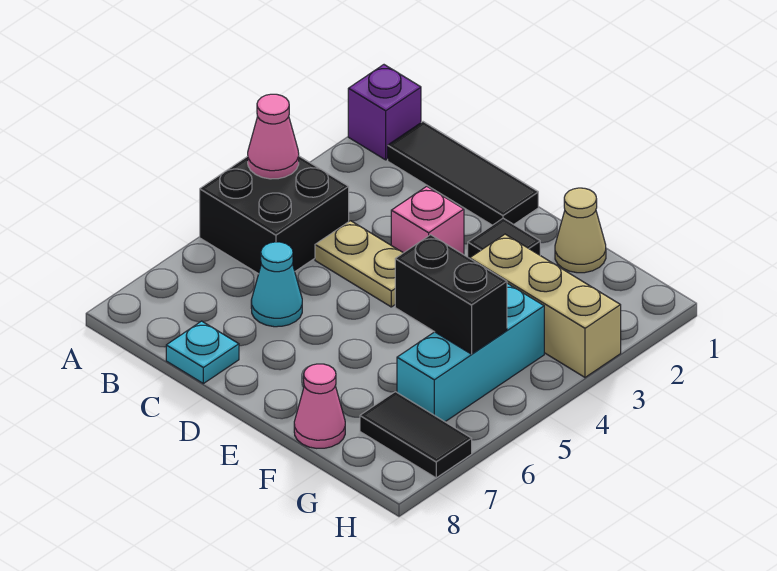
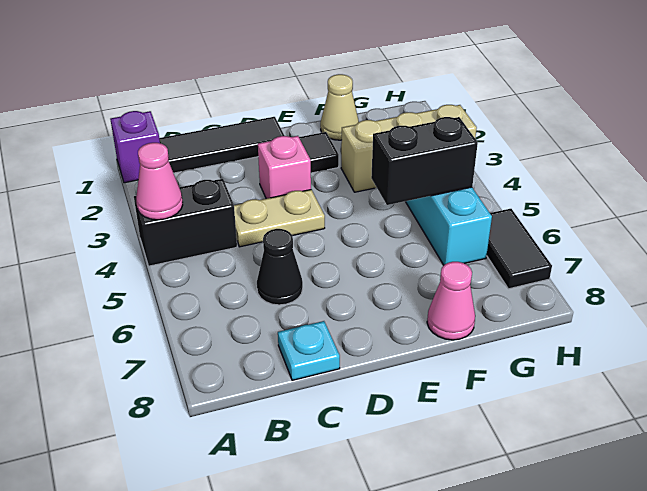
black brick A4:B5 level 1 -> black brick A4:B4 level 1
cyan cone C6 level 1 -> black cone C6 level 1
black tile G7:H7 level 1 -> black tile H6:H7 level 1

